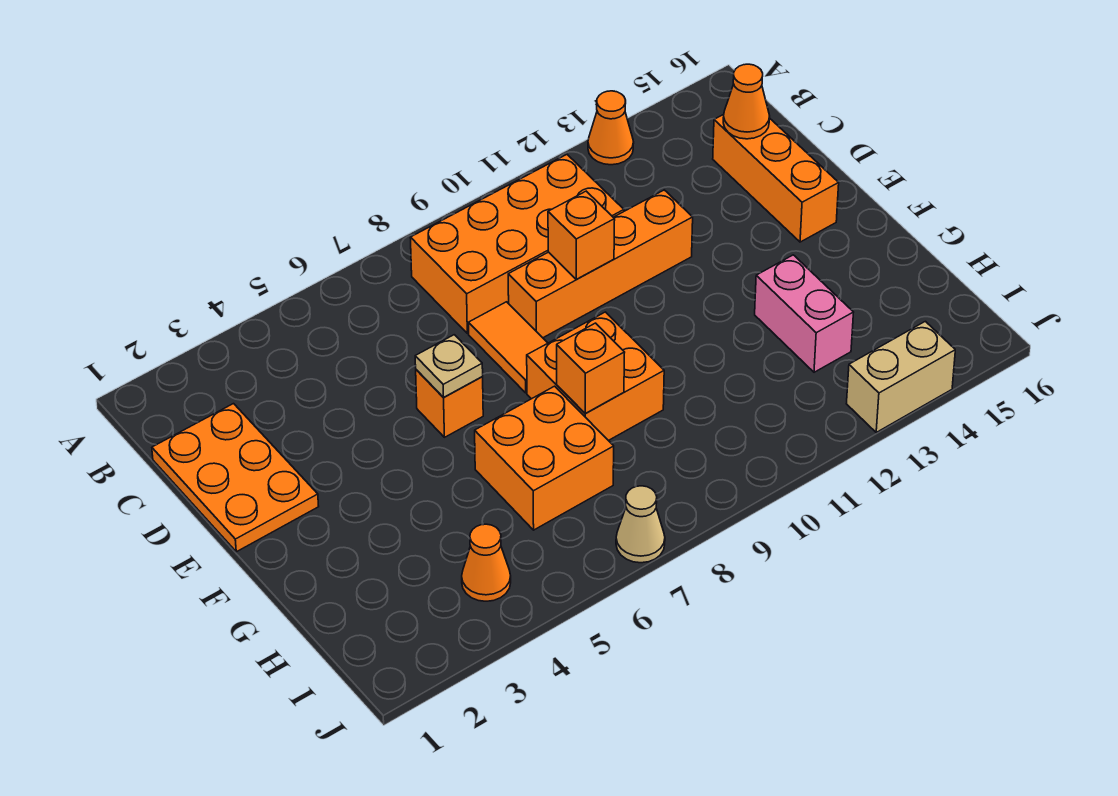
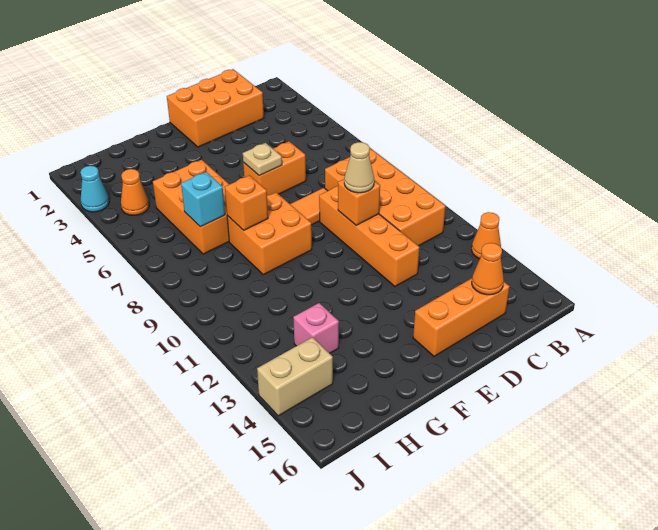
orange plate C1:E2 level 1 -> orange brick C1:E2 level 1
orange brick E6 level 1 -> orange brick D6:E6 level 1
orange brick G6:H7 level 1 -> orange brick G5:H7 level 1
pink brick G13:H13 level 1 -> pink brick H13 level 1
none -> cyan brick H7 level 2
none -> cyan cone J3 level 1
tan cone J7 level 1 -> tan cone D10 level 3
tan brick J13:J14 level 1 -> tan brick I14:J14 level 1

